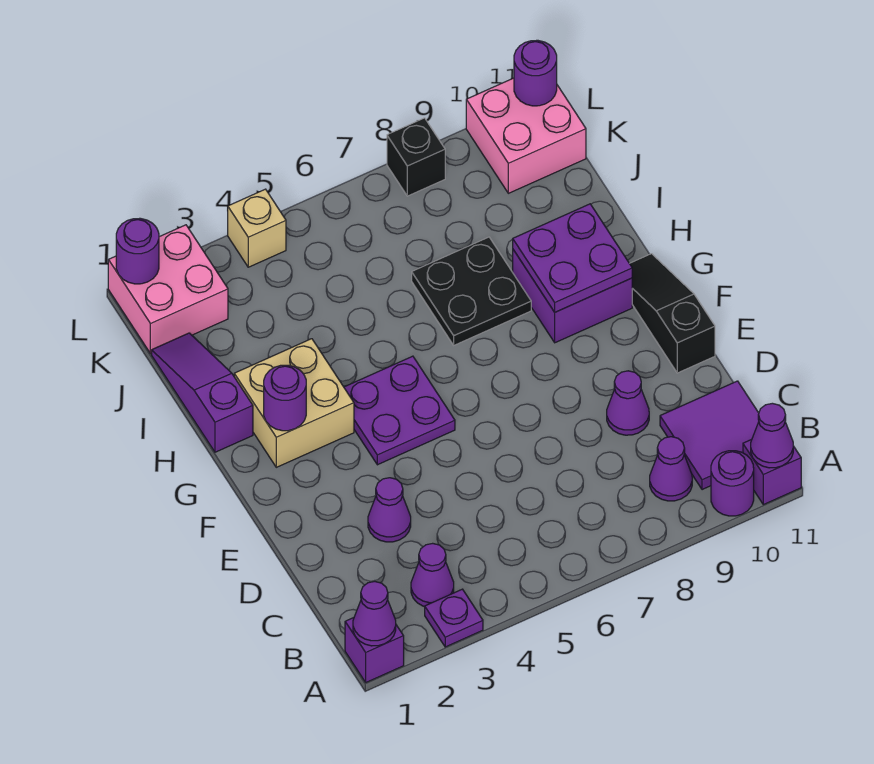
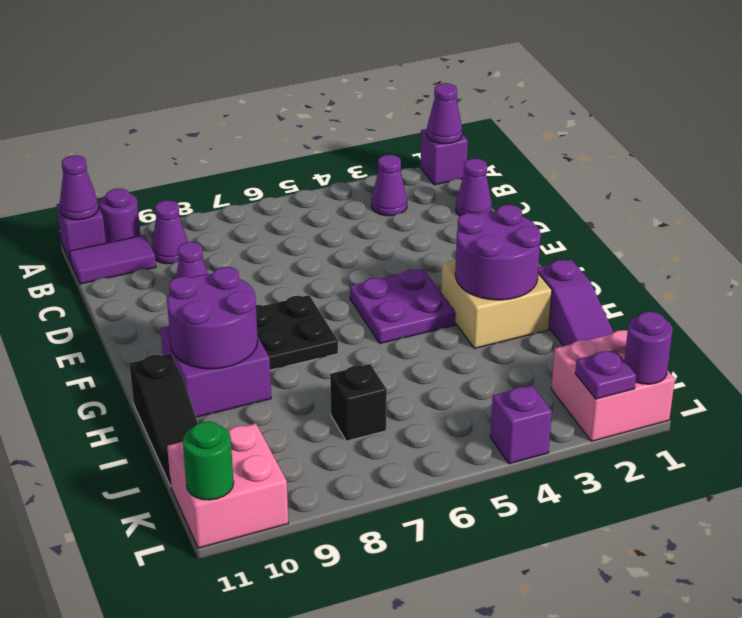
purple plate A3 level 1 -> purple plate L2 level 2
purple tile B10:C11 level 1 -> purple tile B10:B11 level 1
purple cone D3 level 1 -> purple cone C1 level 1
black slope E11:G11 level 1 top E -> black slope H11:J11 level 1 top H
purple round brick G2 level 2 -> purple round brick G2:H3 level 2
purple plate G9:H10 level 2 -> purple round brick G9:H10 level 2
black plate H7:I8 level 1 -> black plate F7:G8 level 1
tan brick L4 level 1 -> purple brick L4 level 1
black brick L8 level 1 -> black brick J7 level 1
purple round brick L11 level 2 -> green round brick L11 level 2

